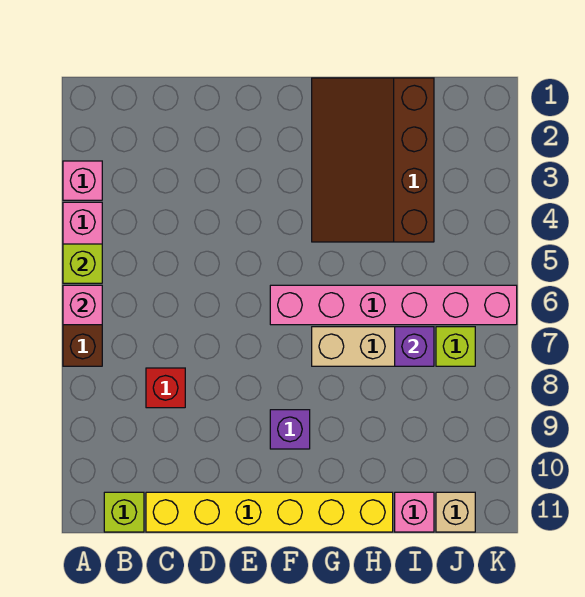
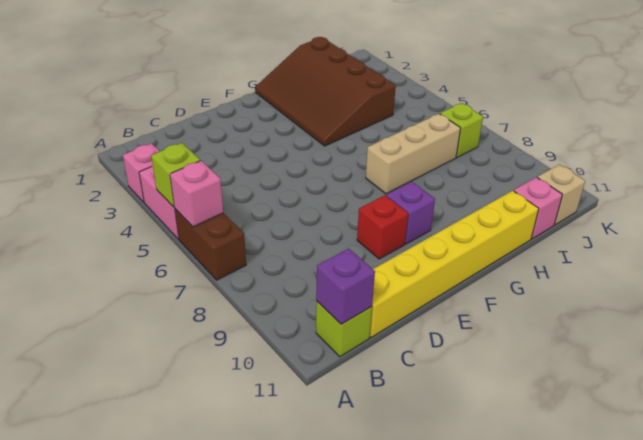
red brick C8 level 1 -> red brick E9 level 1
pink brick F6:K6 level 1 -> none
purple brick I7 level 2 -> purple brick B11 level 2

